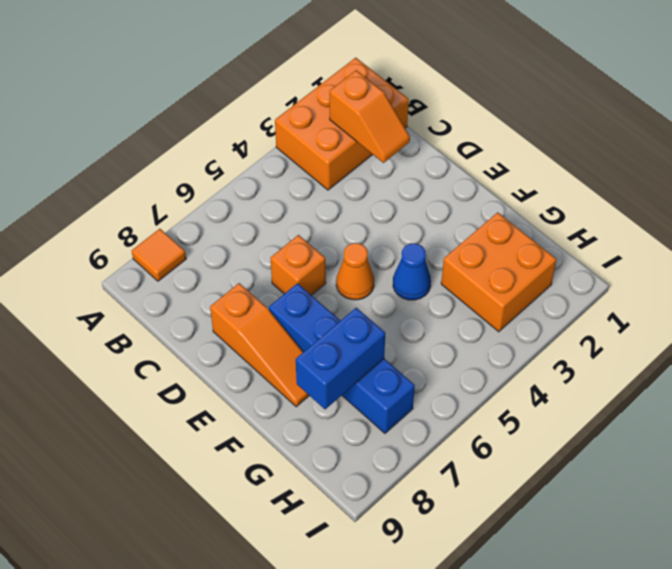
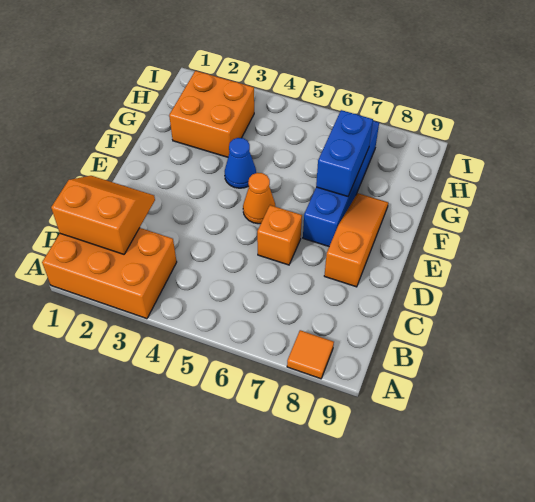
orange slope B2:C2 level 2 top B -> orange slope B1:C2 level 2 top B
blue brick G7:G8 level 2 -> blue brick F7:G7 level 2

